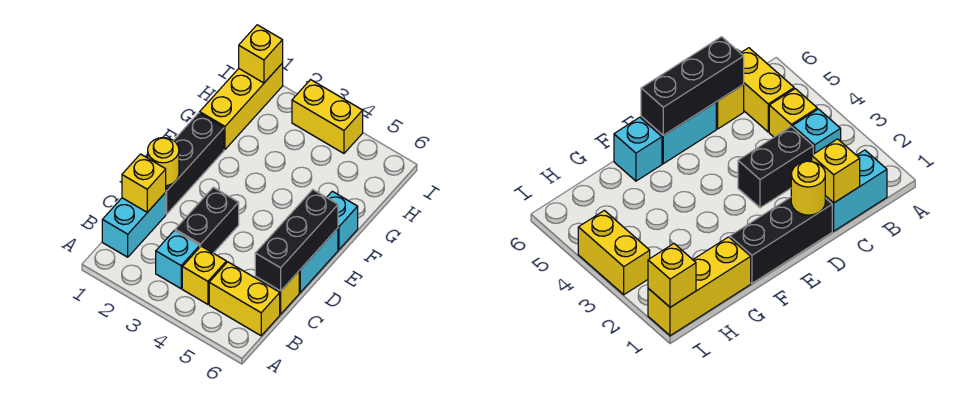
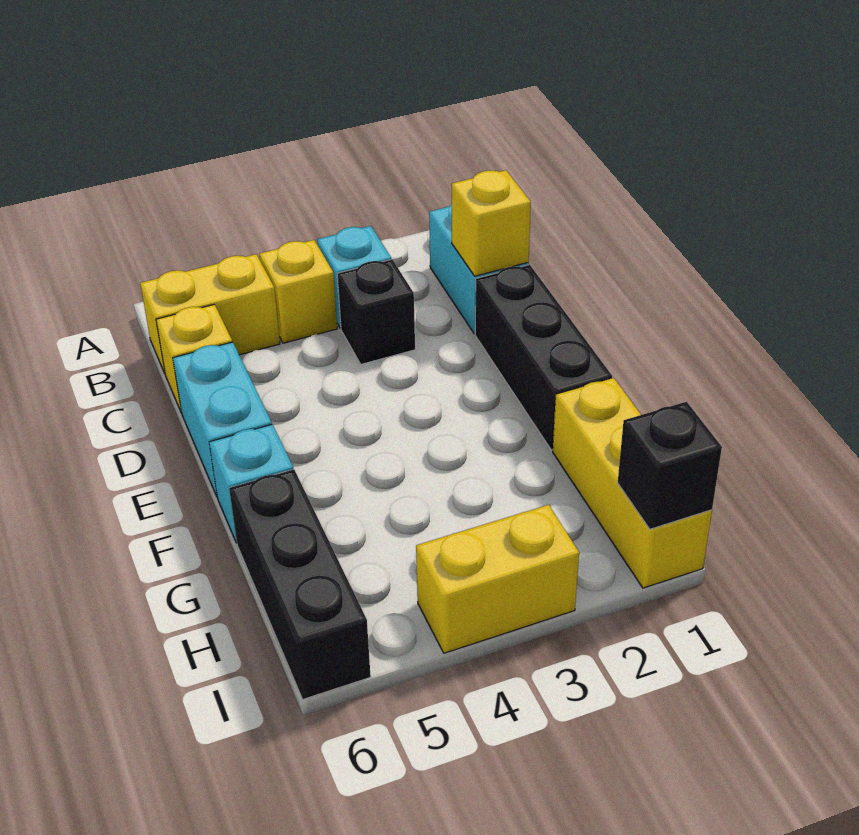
black brick C3:D3 level 1 -> black brick C3 level 1
black brick C6:E6 level 2 -> black brick G6:I6 level 1
yellow round brick D1 level 2 -> none
yellow brick I1 level 2 -> black brick I1 level 2

